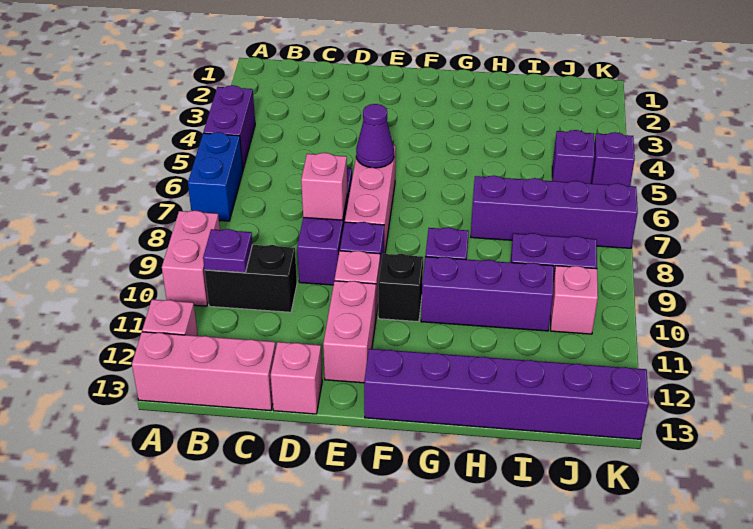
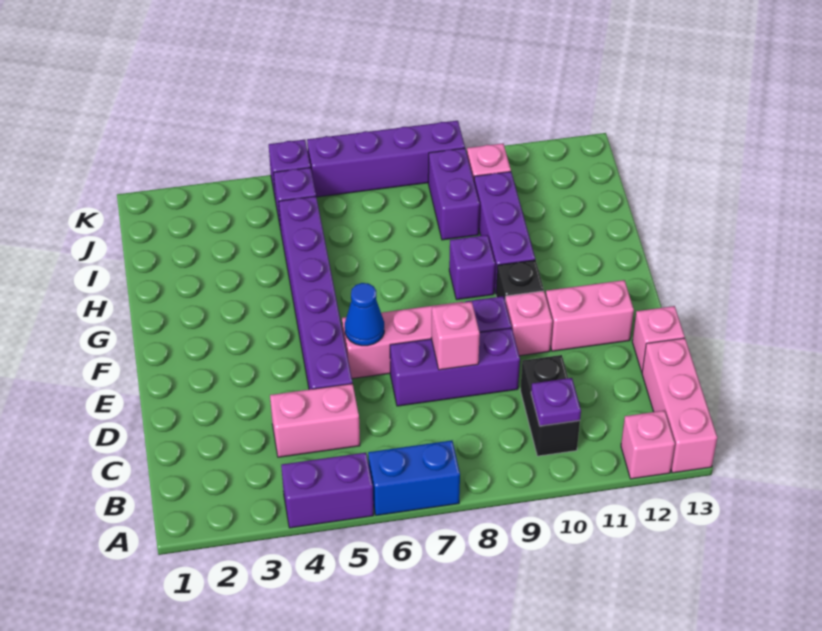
pink brick A9:A10 level 1 -> pink brick C4:C5 level 1
purple cone E6 level 2 -> blue cone E6 level 2
purple brick F13:K13 level 1 -> purple brick D5:I5 level 1
purple brick H7:K7 level 1 -> purple brick K6:K9 level 1

